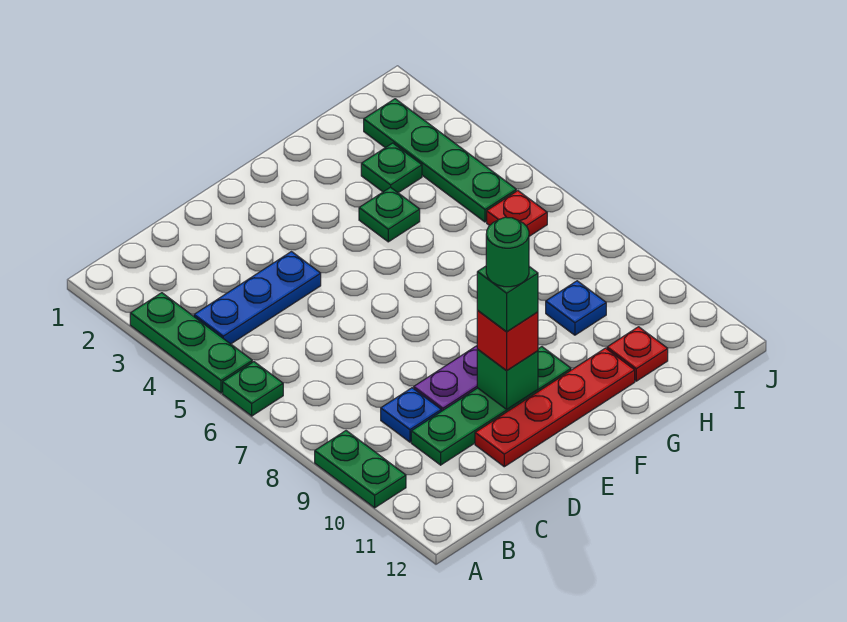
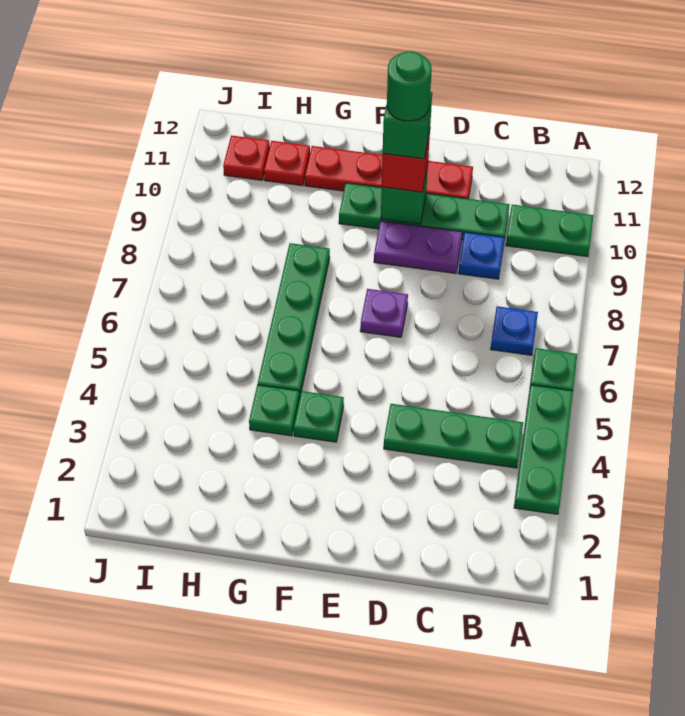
green plate A9:A10 level 1 -> green plate A10:B10 level 1
blue plate B4:D4 level 1 -> green plate B4:D4 level 1
none -> purple plate E7 level 1
green plate H3 level 1 -> green plate F4 level 1
blue plate H9 level 1 -> blue plate B7 level 1
green plate I2:I5 level 1 -> green plate G5:G8 level 1
red plate I6 level 1 -> red plate I11 level 1

